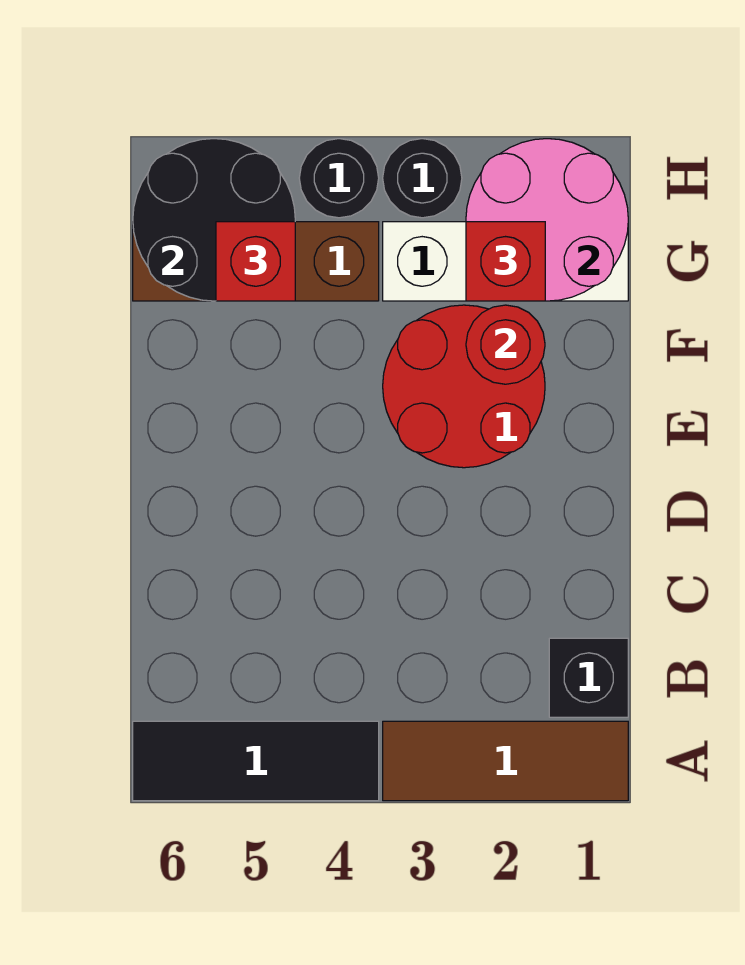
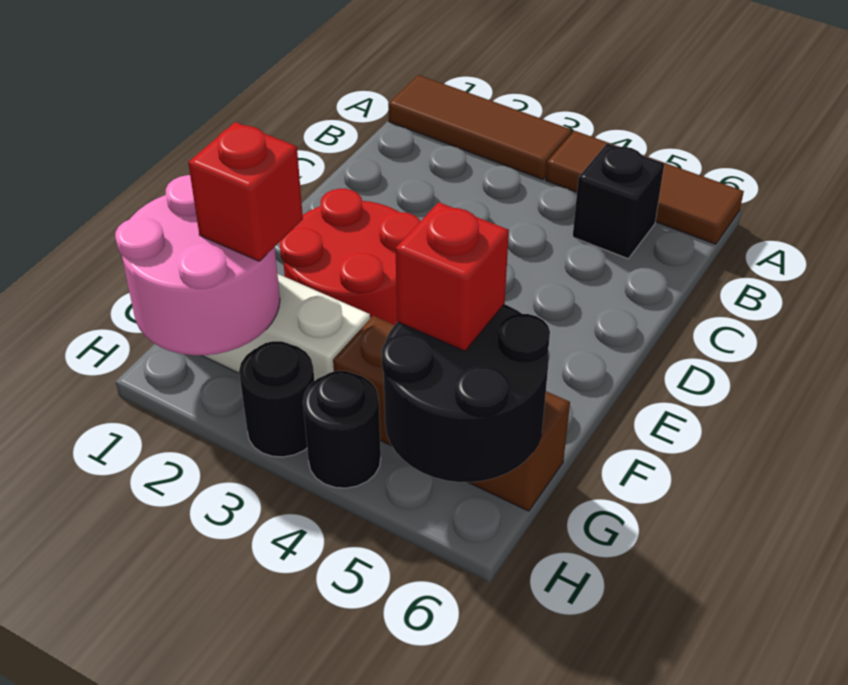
black tile A4:A6 level 1 -> brown tile A4:A6 level 1
black brick B1 level 1 -> black brick B5 level 1
red round brick F2 level 2 -> none

